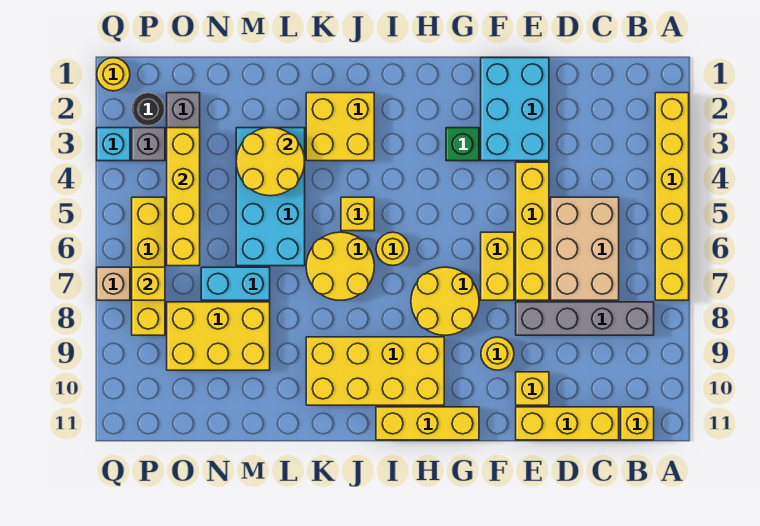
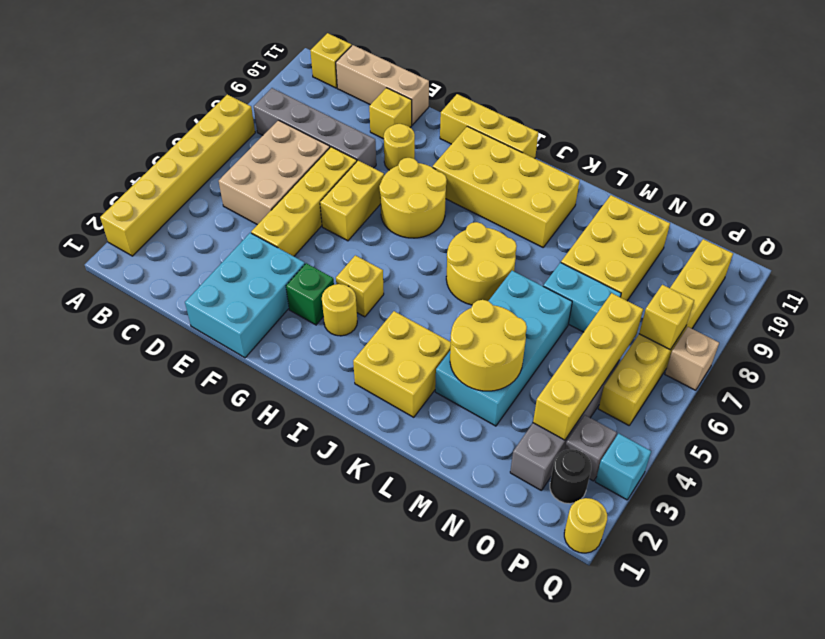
yellow brick C11:E11 level 1 -> tan brick C11:E11 level 1
yellow round brick I6 level 1 -> yellow round brick H3 level 1
yellow brick J5 level 1 -> yellow brick H4 level 1
yellow brick M8:O9 level 1 -> yellow brick M8:N10 level 1
yellow brick P5:P8 level 1 -> yellow brick P5:P10 level 1

